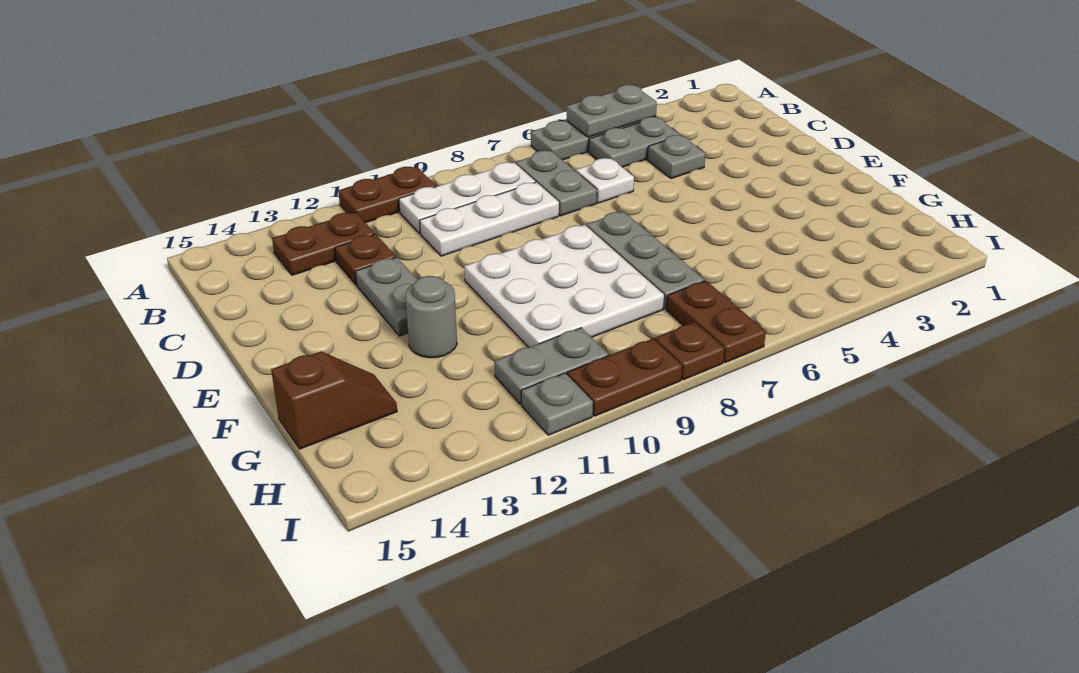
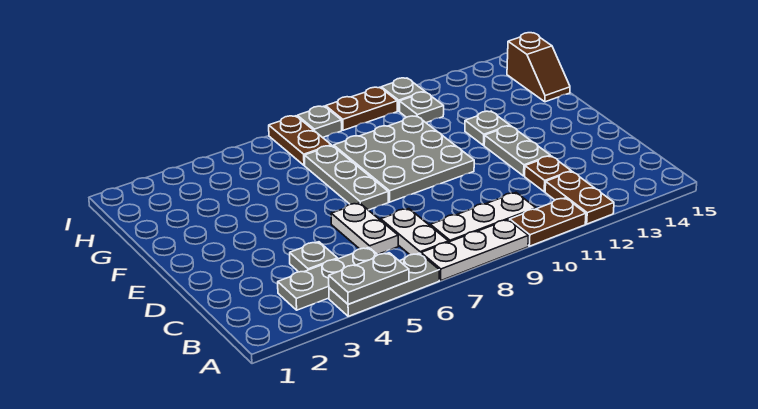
grey plate B4:B5 level 1 -> grey plate B3:B5 level 1
grey plate B7:C7 level 1 -> white plate B7:C7 level 1
brown plate B12:B13 level 1 -> brown plate A12:B12 level 1
white plate C6 level 1 -> white plate C6:D6 level 1
white plate C8:C10 level 1 -> white plate A7:A9 level 1
white plate E8:G10 level 1 -> grey plate E8:G10 level 1
grey round brick F12 level 1 -> grey plate F12 level 1
brown slope G14:G15 level 1 top 15 -> brown slope G15:H15 level 1 top H
grey plate H10:H11 level 1 -> grey plate H11 level 1
brown plate I8 level 1 -> grey plate I8 level 1

